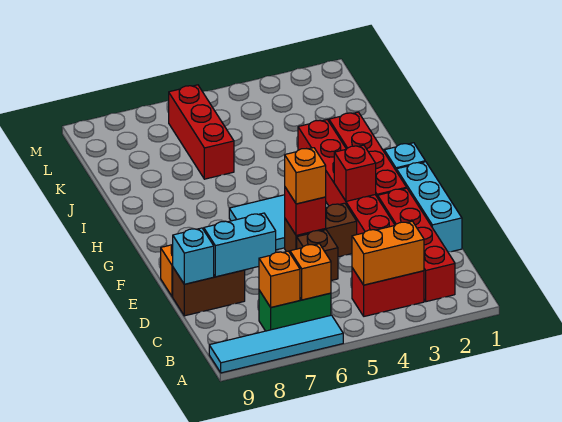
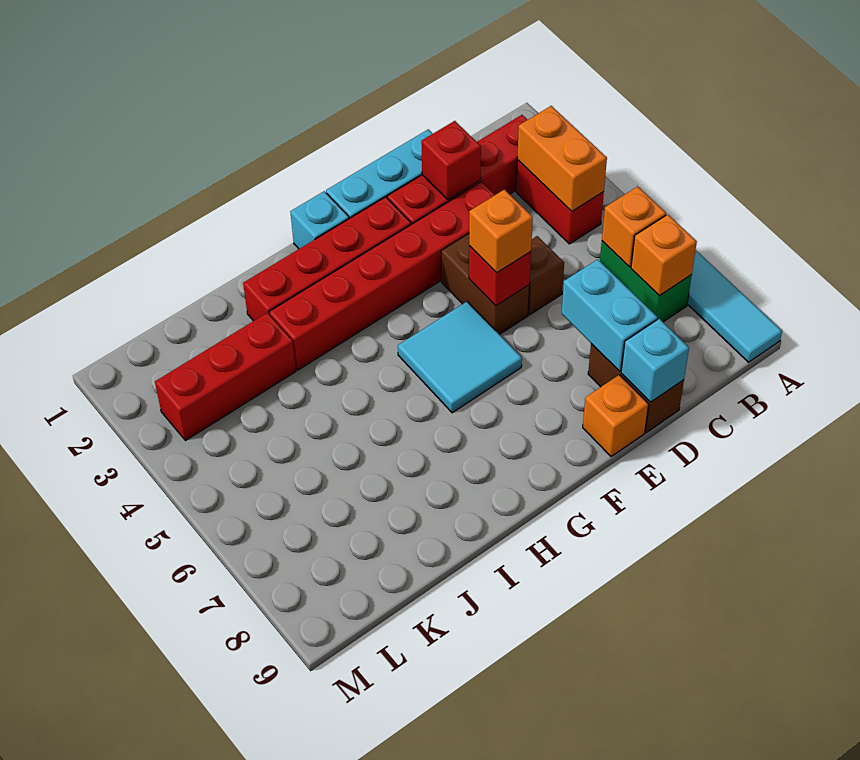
red brick F3 level 2 -> red brick D2 level 2
red brick J6:L6 level 1 -> red brick J3:L3 level 1

